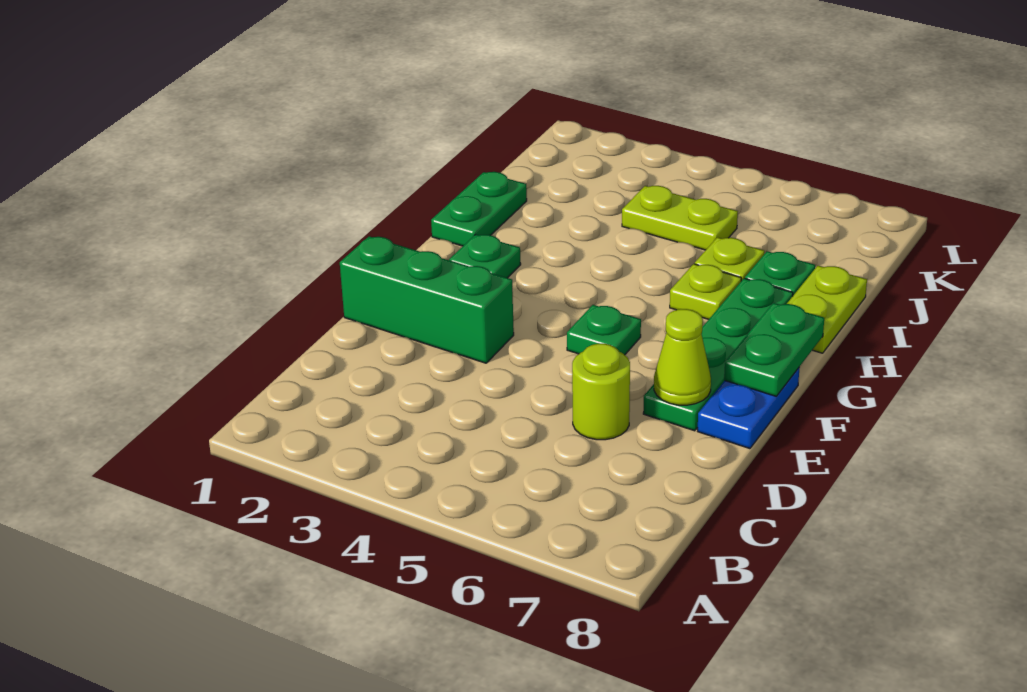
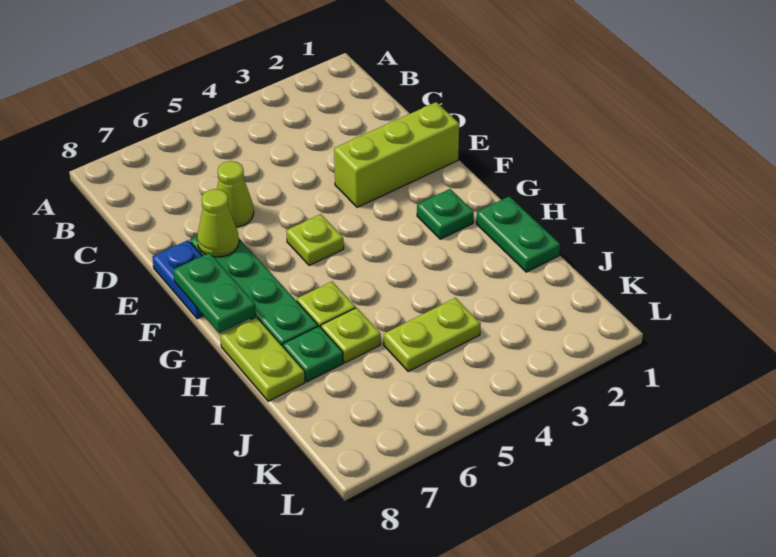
lime round brick D6 level 1 -> lime cone D6 level 1
green brick E1:E3 level 1 -> lime brick E1:E3 level 1
green plate F5 level 1 -> lime plate F5 level 1

